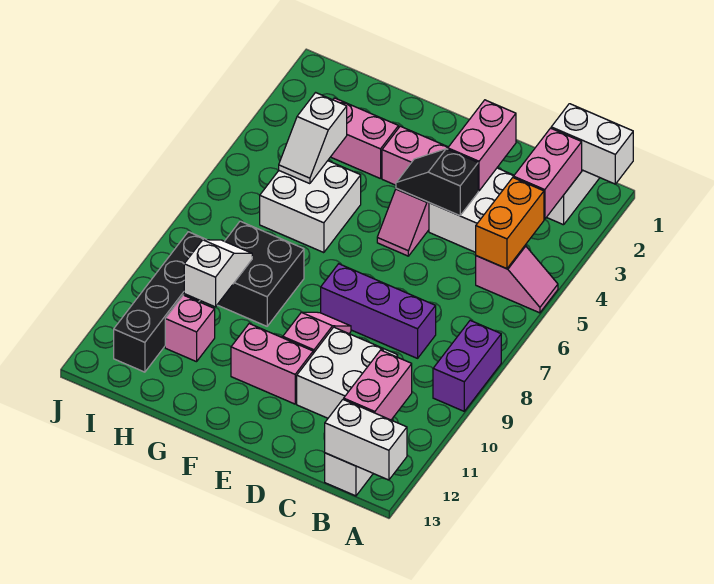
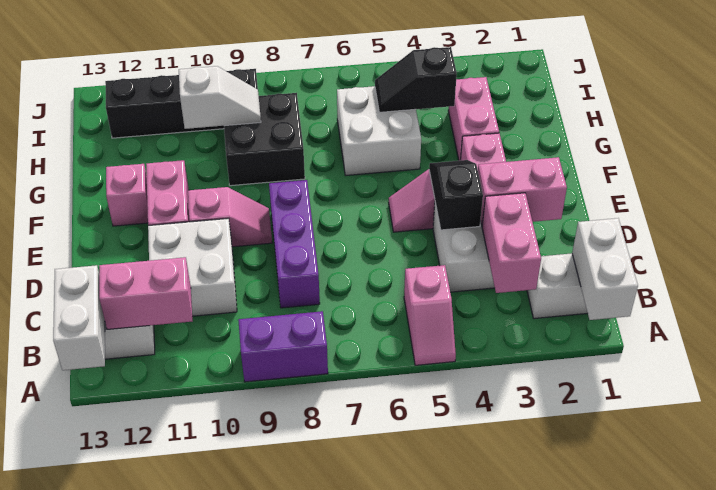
pink brick B2:B3 level 2 -> pink brick B3:C3 level 2
orange brick B4:B5 level 2 -> none
white slope H4:H5 level 2 top 4 -> black slope H4:H5 level 2 top 4
pink brick H11 level 1 -> pink brick F12 level 1

